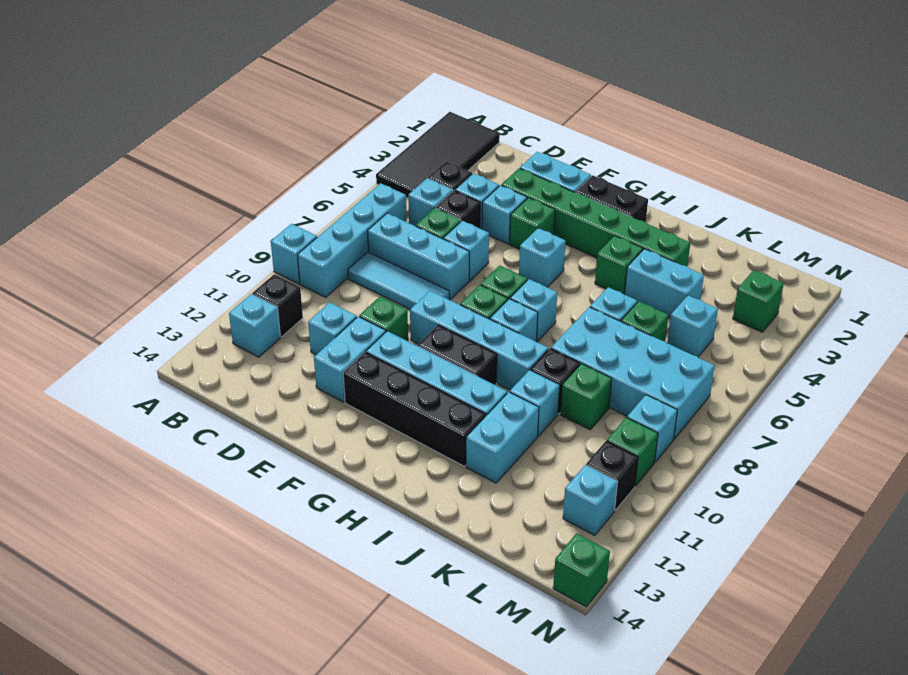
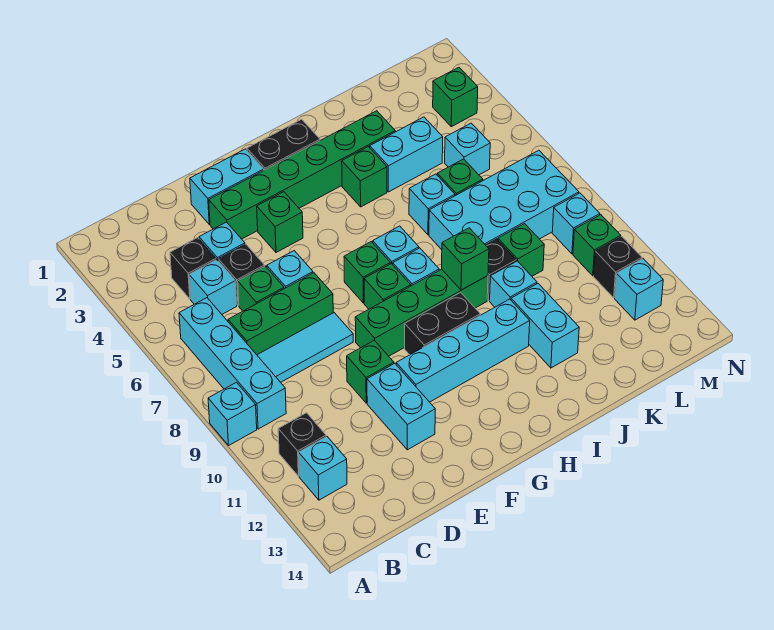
black tile A1:B4 level 1 -> none
cyan brick C7:E7 level 1 -> green brick C7:E7 level 1
cyan brick D11 level 1 -> none
cyan brick E4 level 1 -> none
cyan brick F9:I9 level 1 -> green brick F9:I9 level 1
black brick F12:I12 level 1 -> none
cyan brick G5 level 1 -> none
green brick N14 level 1 -> green brick I9 level 2

